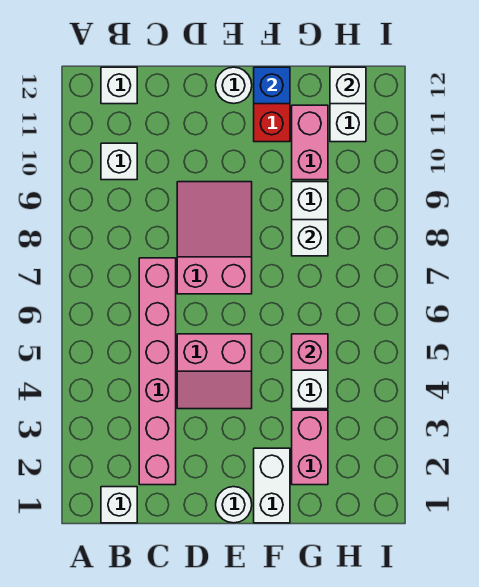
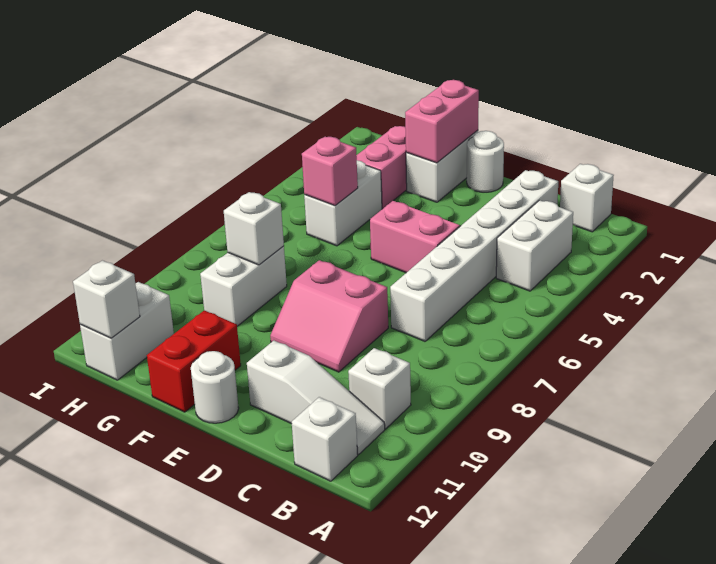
none -> white brick B3:B4 level 1
none -> white slope B11:D11 level 1 top D
pink brick C2:C7 level 1 -> white brick C2:C7 level 1
pink slope D7:E9 level 1 top 7 -> pink slope D8:E9 level 1 top 8
blue brick F12 level 2 -> none
pink brick G10:G11 level 1 -> pink brick F1:F2 level 2

